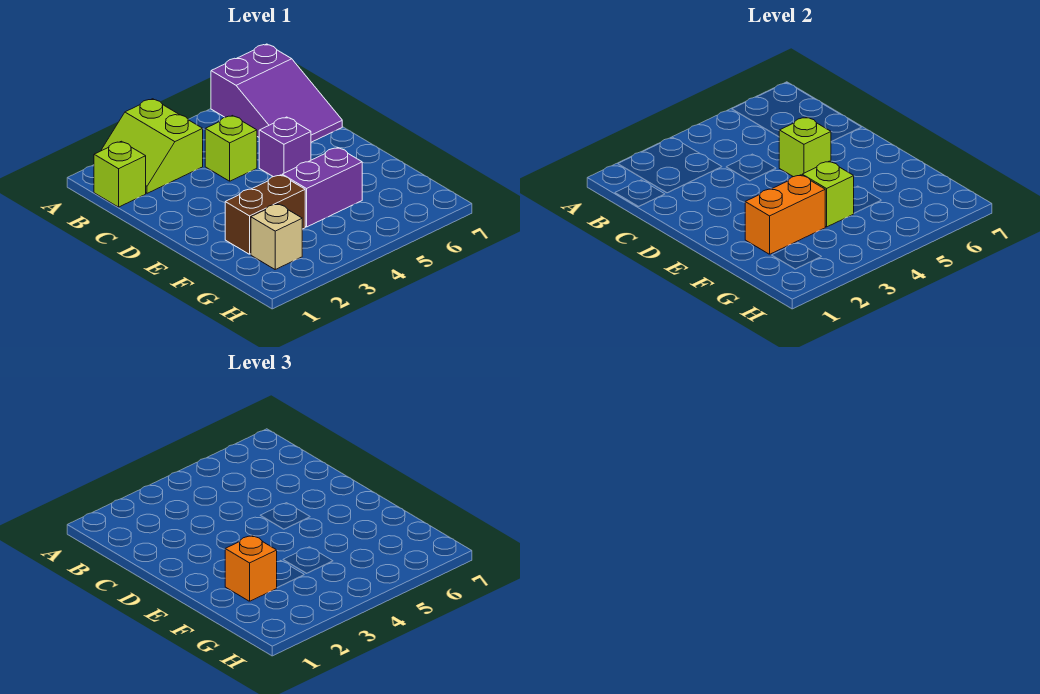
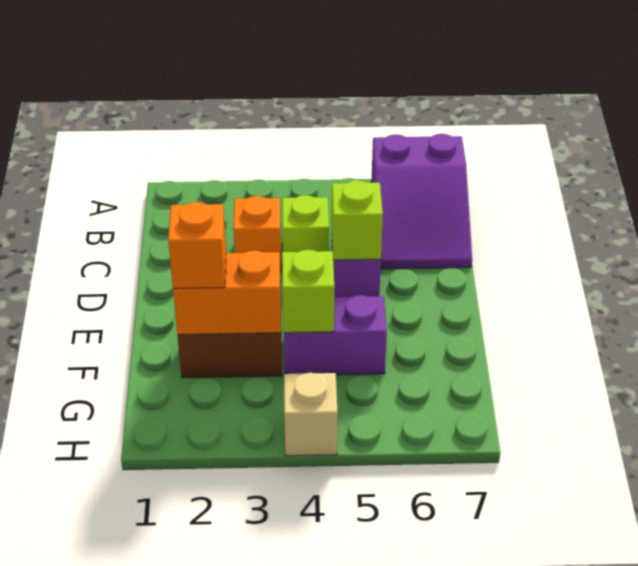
lime slope A2:B3 level 1 top 3 -> none
lime brick B1 level 1 -> none
none -> orange brick C3 level 1
tan brick G2 level 1 -> tan brick H4 level 1

